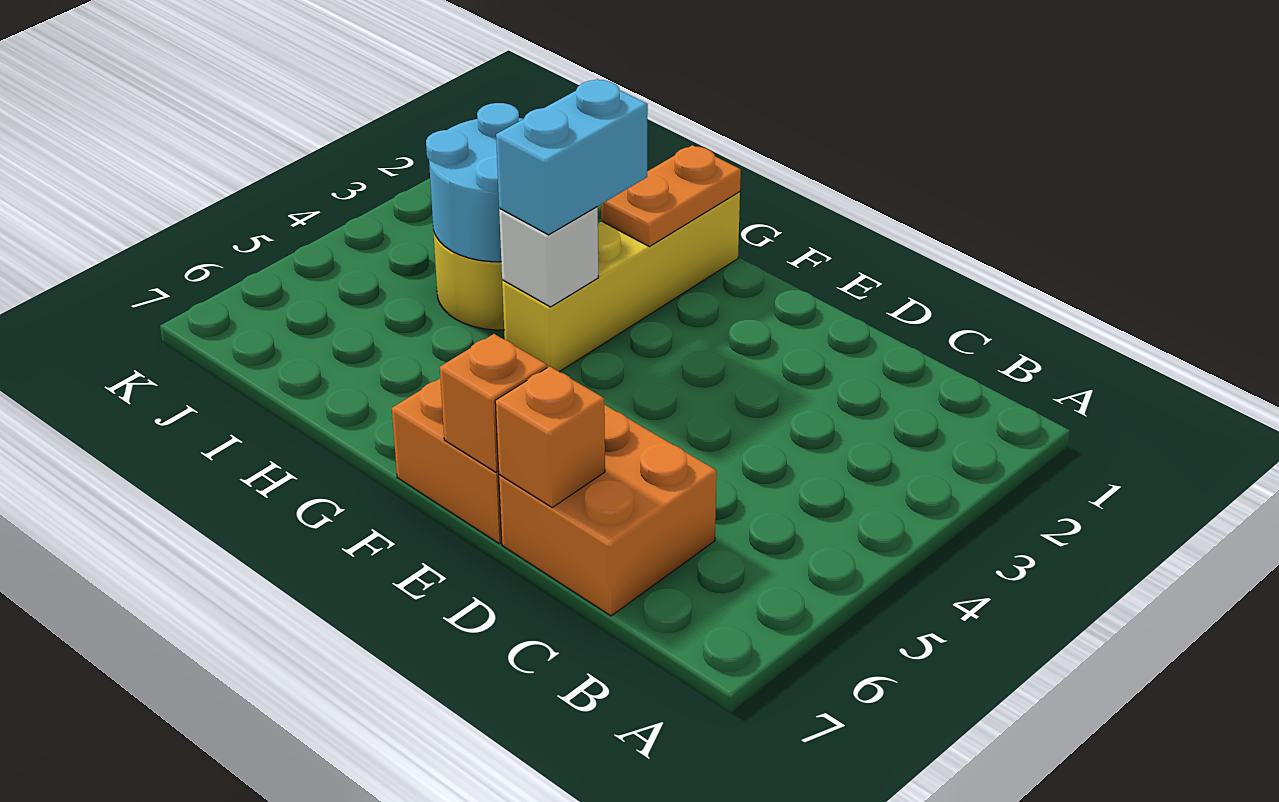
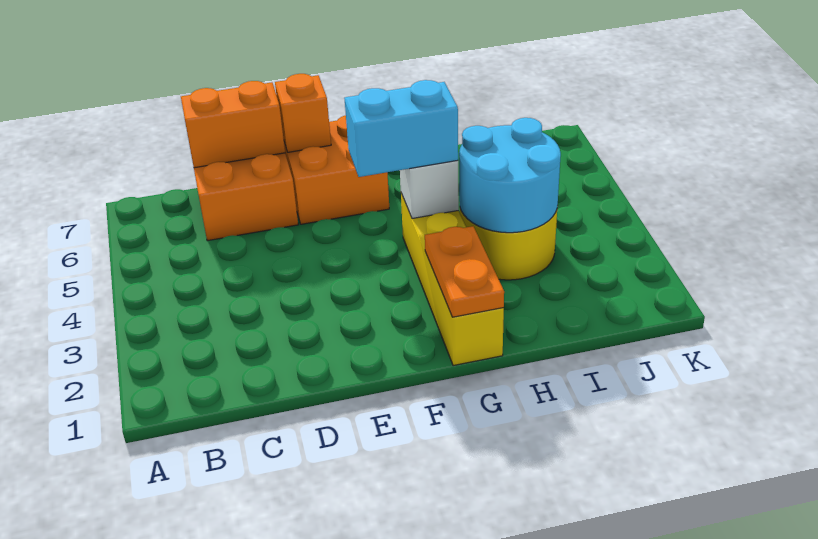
orange brick D7 level 2 -> orange brick C7:D7 level 2
cyan brick G3:G4 level 3 -> cyan brick F4:G4 level 3

